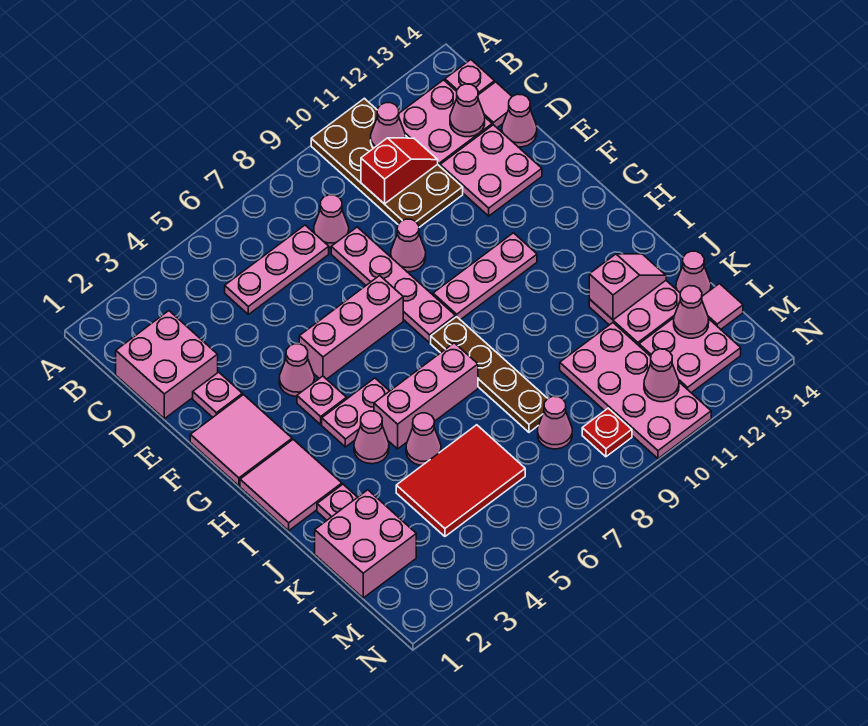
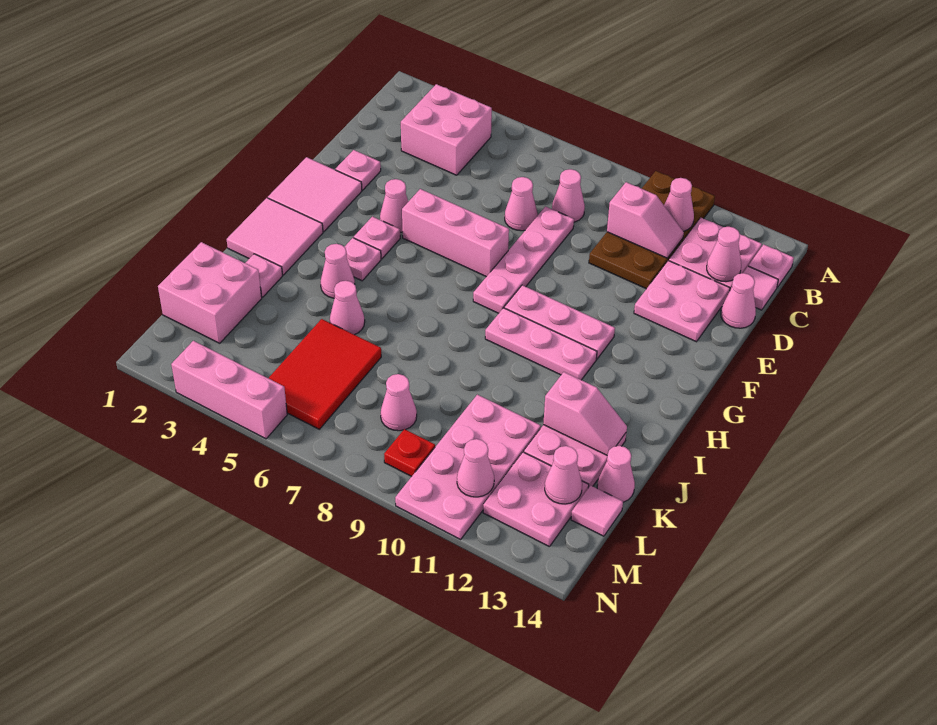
pink brick C1:D2 level 1 -> pink brick B3:C4 level 1
pink plate C5:C7 level 1 -> pink plate H9:H11 level 1
red slope C10:C11 level 2 top 10 -> pink slope C10:C11 level 2 top 10
pink cone E9 level 1 -> pink cone D7 level 1
pink plate H4:H5 level 1 -> pink plate H4 level 1
brown plate H8:K8 level 1 -> none
pink brick I5:I7 level 1 -> pink brick N3:N5 level 1
red tile K4:L6 level 1 -> red tile K5:M6 level 1

